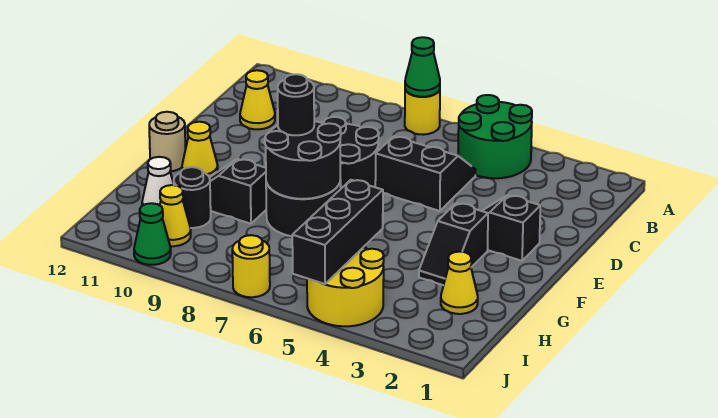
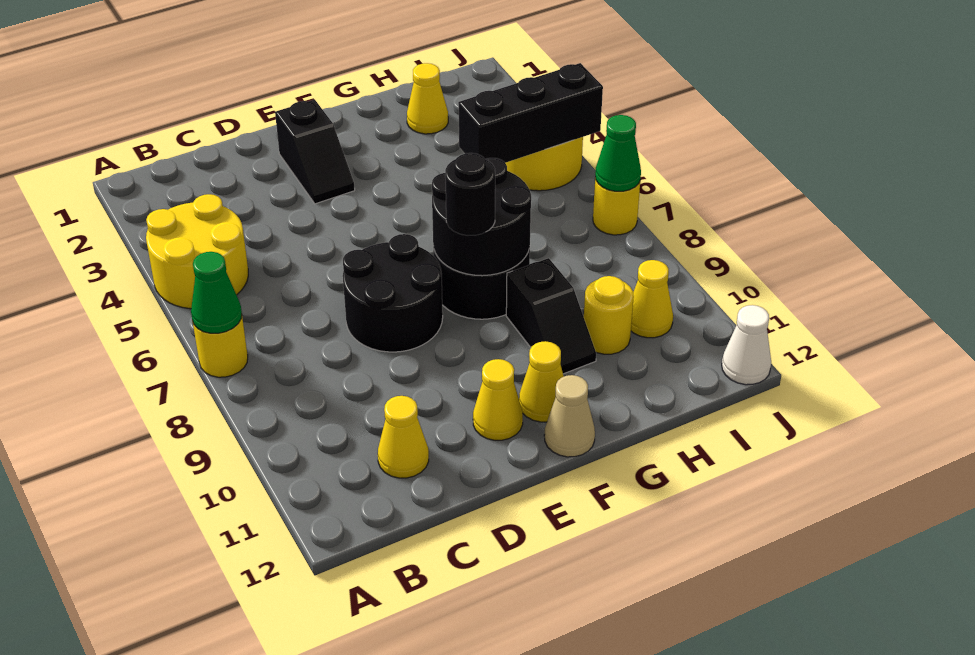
green round brick A4:B5 level 1 -> yellow round brick A4:B5 level 1
black slope C5:D6 level 1 top D -> none
none -> yellow cone E11 level 1
black slope F3:G3 level 1 top F -> none
tan round brick F12 level 1 -> tan cone F12 level 1
black round brick H10 level 1 -> yellow round brick H10 level 1
white cone H11 level 1 -> white cone J12 level 1
green cone J10 level 1 -> green cone J7 level 2

